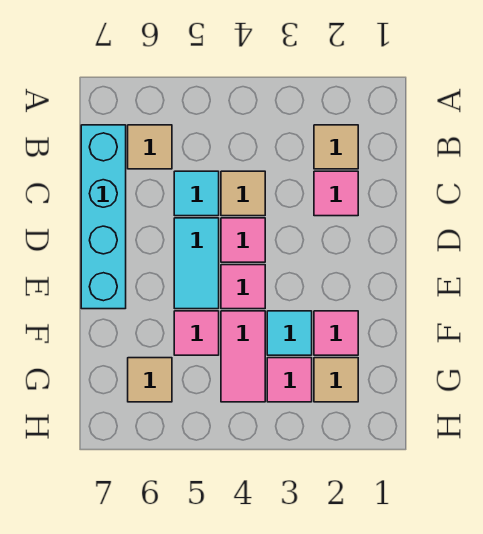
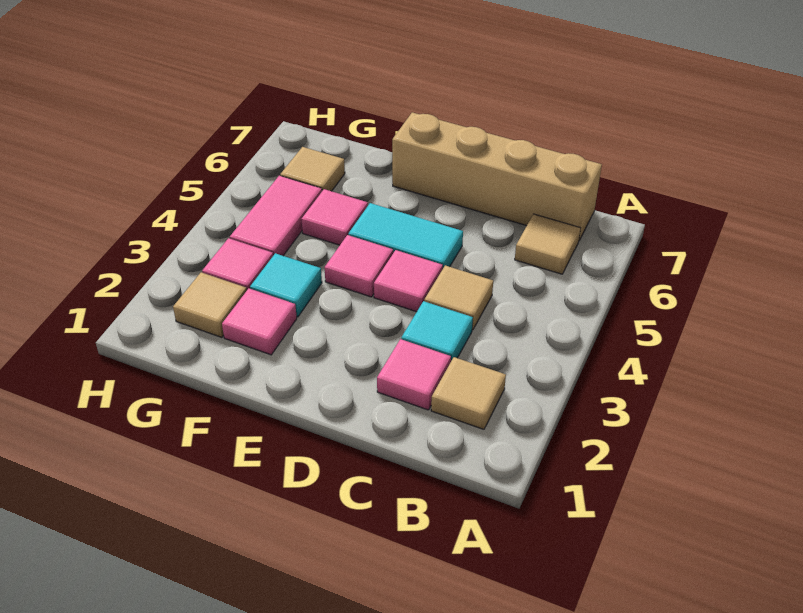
cyan brick B7:E7 level 1 -> tan brick B7:E7 level 1
cyan tile C5 level 1 -> cyan tile C3 level 1
pink tile F4:G4 level 1 -> pink tile G4:G5 level 1

